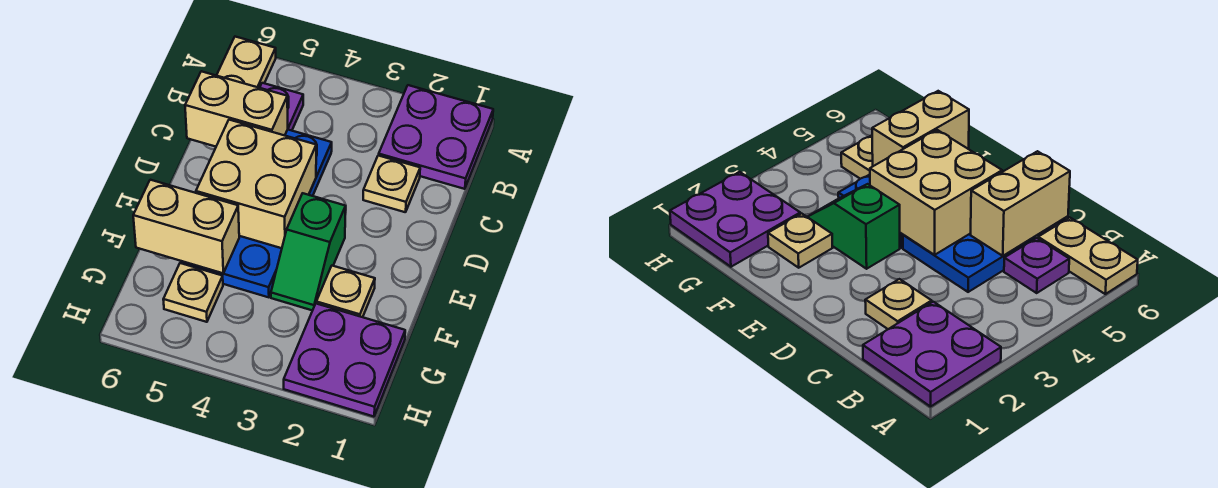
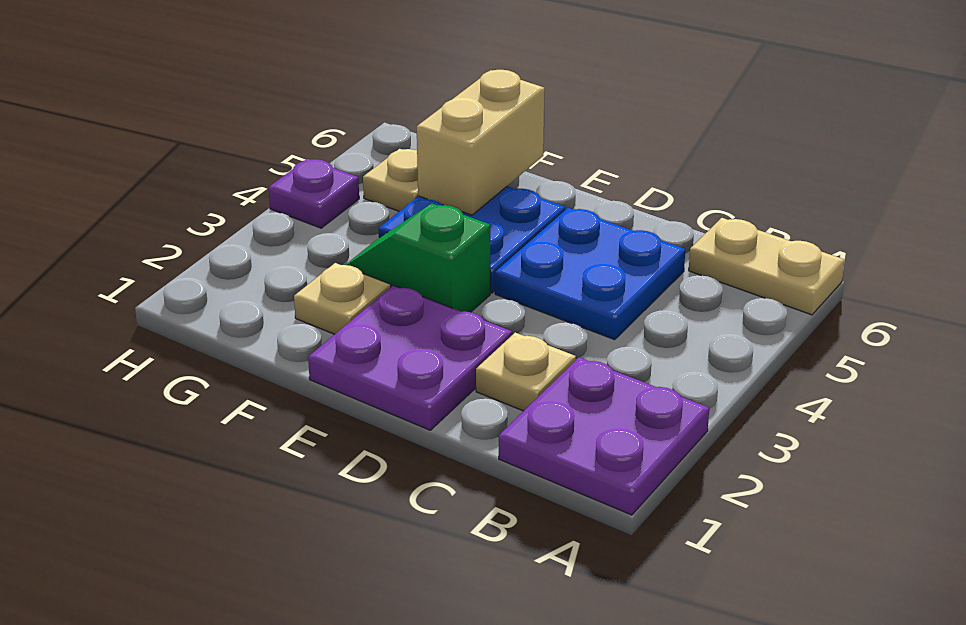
purple plate B5 level 1 -> purple plate H4 level 1
tan brick C5:C6 level 2 -> none
tan brick D4:E5 level 2 -> none
purple plate G1:H2 level 1 -> purple plate D1:E2 level 1

